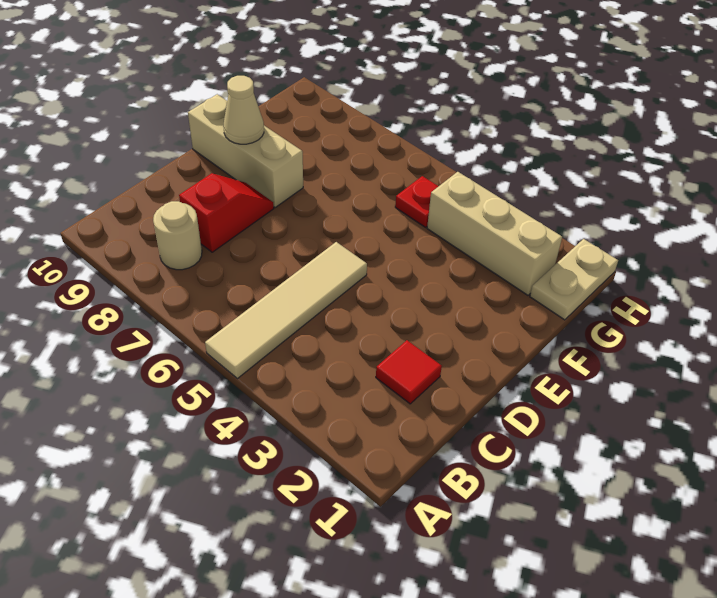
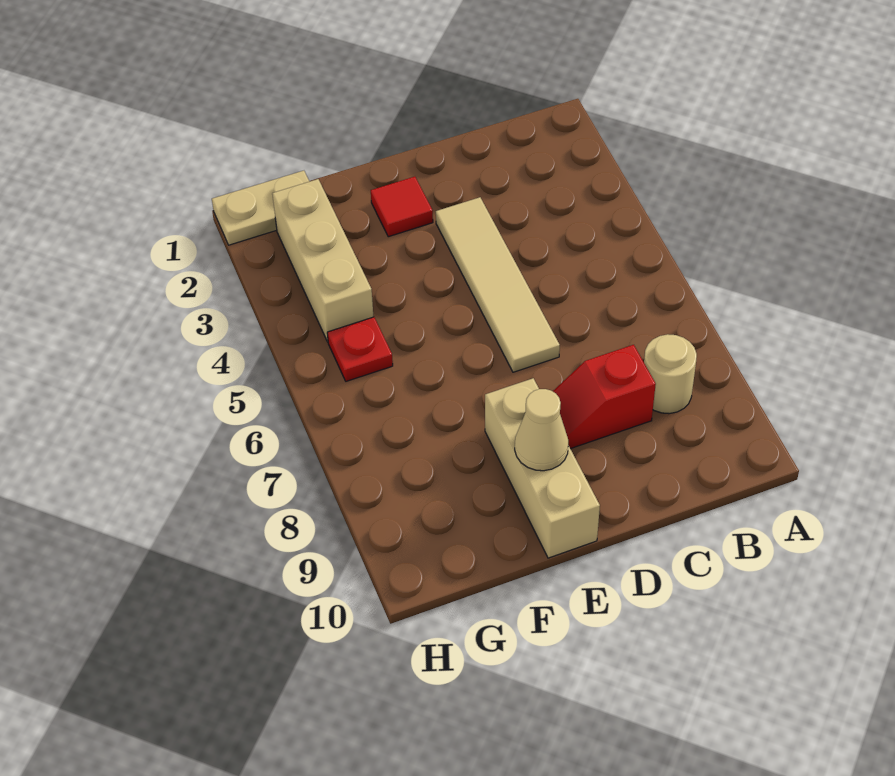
tan tile A5:D5 level 1 -> tan tile D3:D6 level 1
red tile C2 level 1 -> red tile E2 level 1

